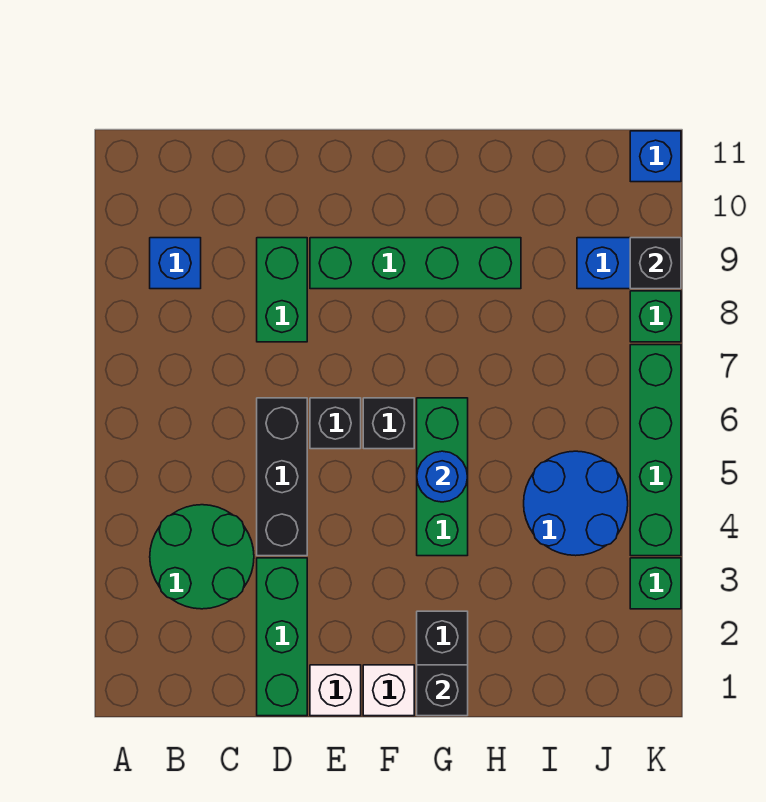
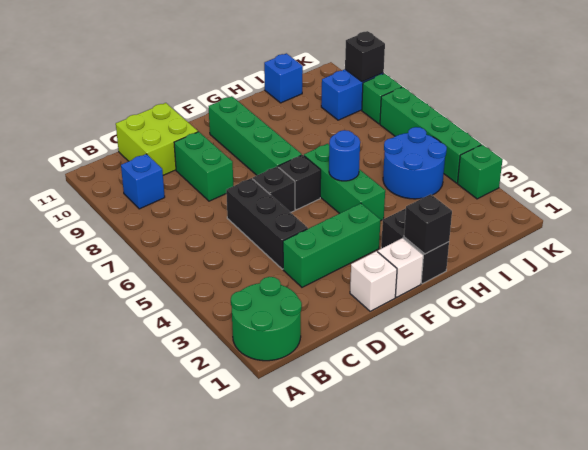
green round brick B3:C4 level 1 -> green round brick A1:B2 level 1
none -> lime brick C10:D11 level 1
green brick D1:D3 level 1 -> green brick D3:F3 level 1
green brick E9:H9 level 1 -> green brick F7:F10 level 1
blue brick K11 level 1 -> blue brick I11 level 1

